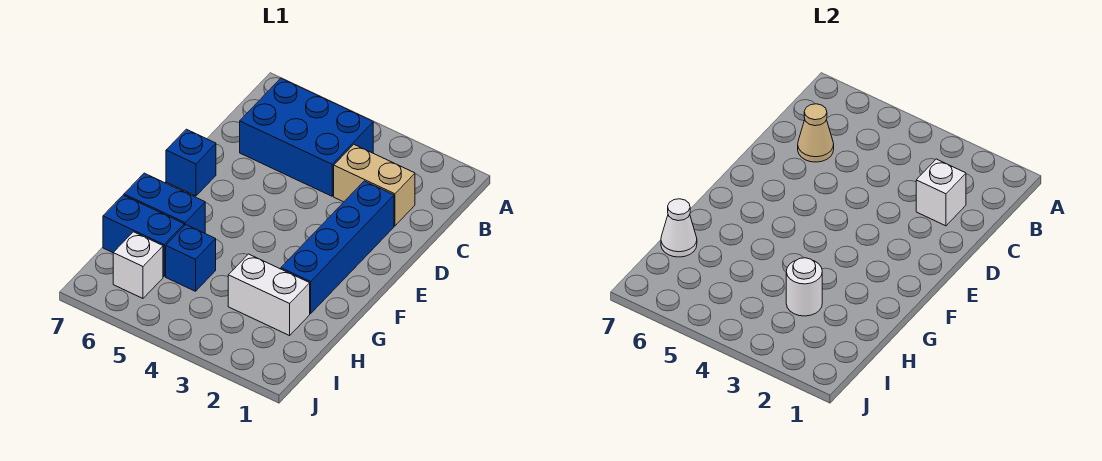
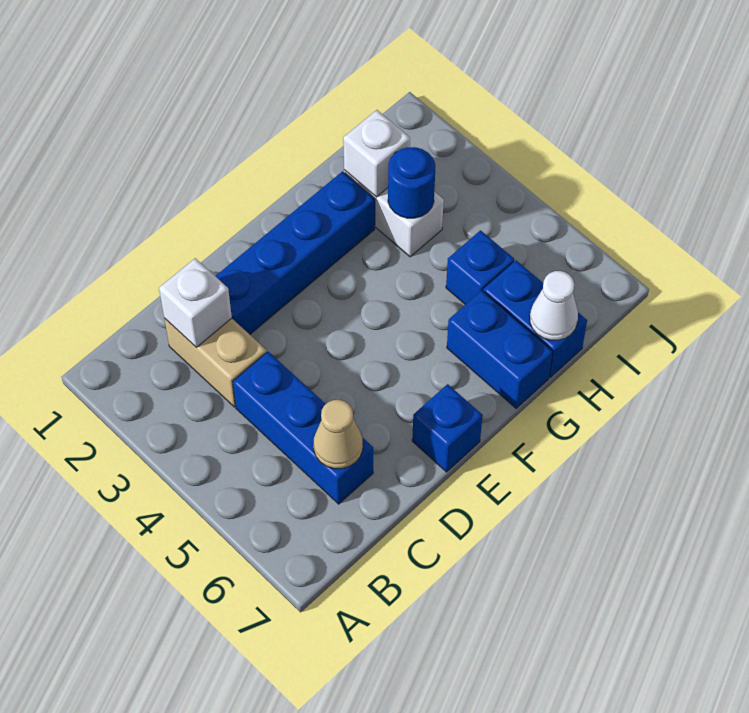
blue brick B4:C6 level 1 -> blue brick C4:C6 level 1
white round brick H3 level 2 -> blue round brick H3 level 2
white brick I6 level 1 -> white brick H2 level 2

